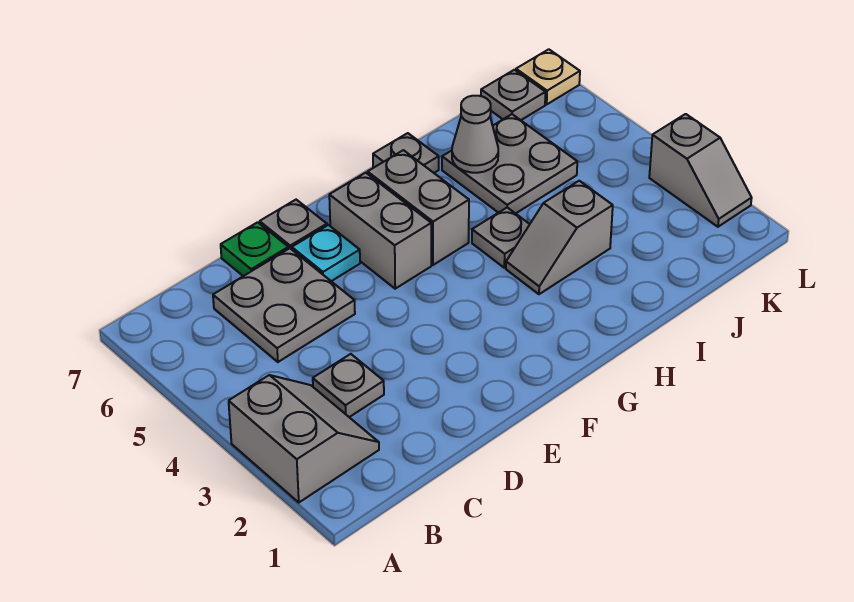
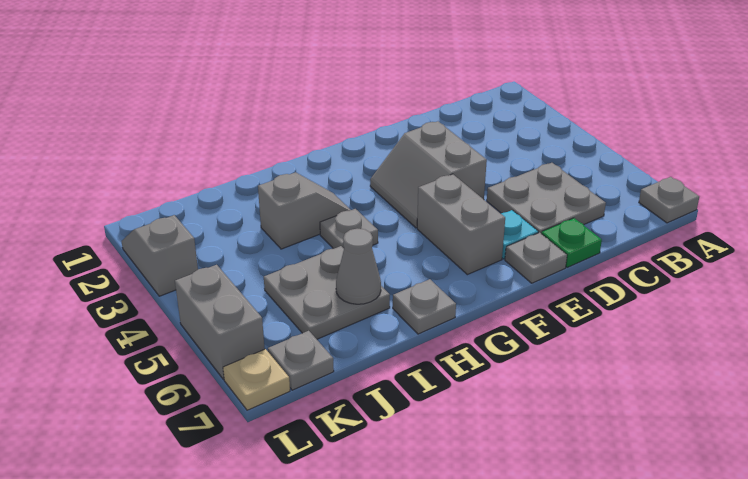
grey slope A2:B3 level 1 top A -> grey slope E3:F4 level 1 top E
grey plate C3 level 1 -> grey plate A7 level 1
grey brick G5:G6 level 1 -> grey brick L5:L6 level 1

